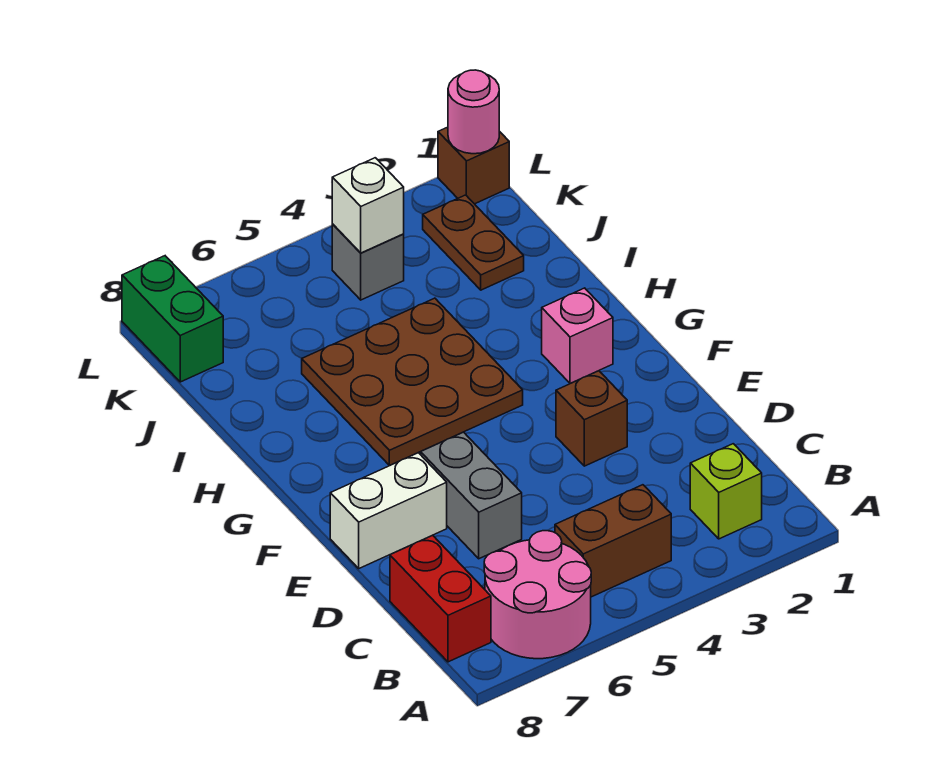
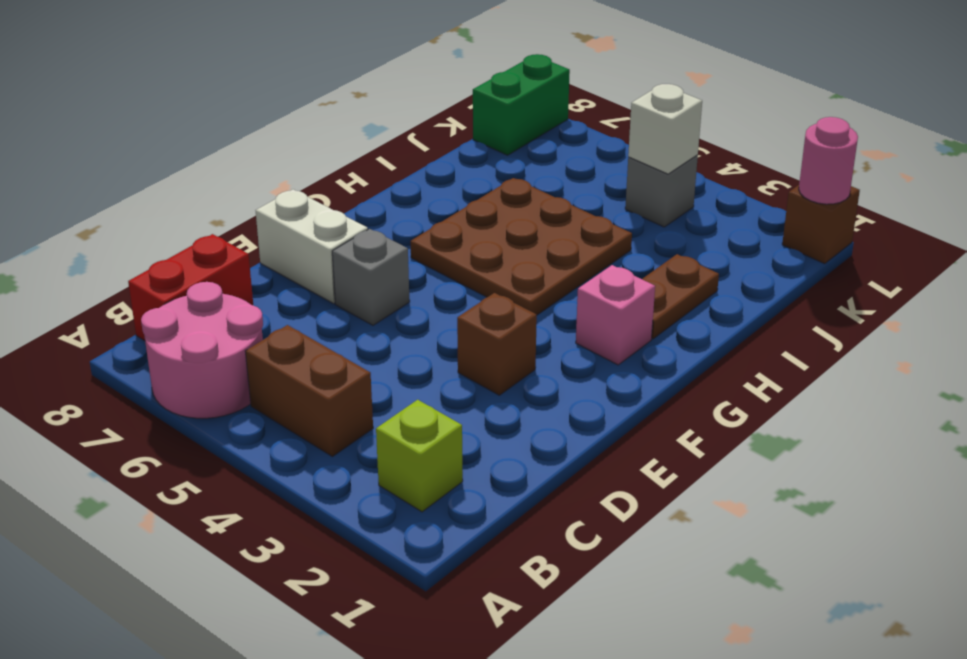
grey brick D6:E6 level 1 -> grey brick E6 level 1
brown plate J2:K2 level 1 -> brown plate H2:I2 level 1

